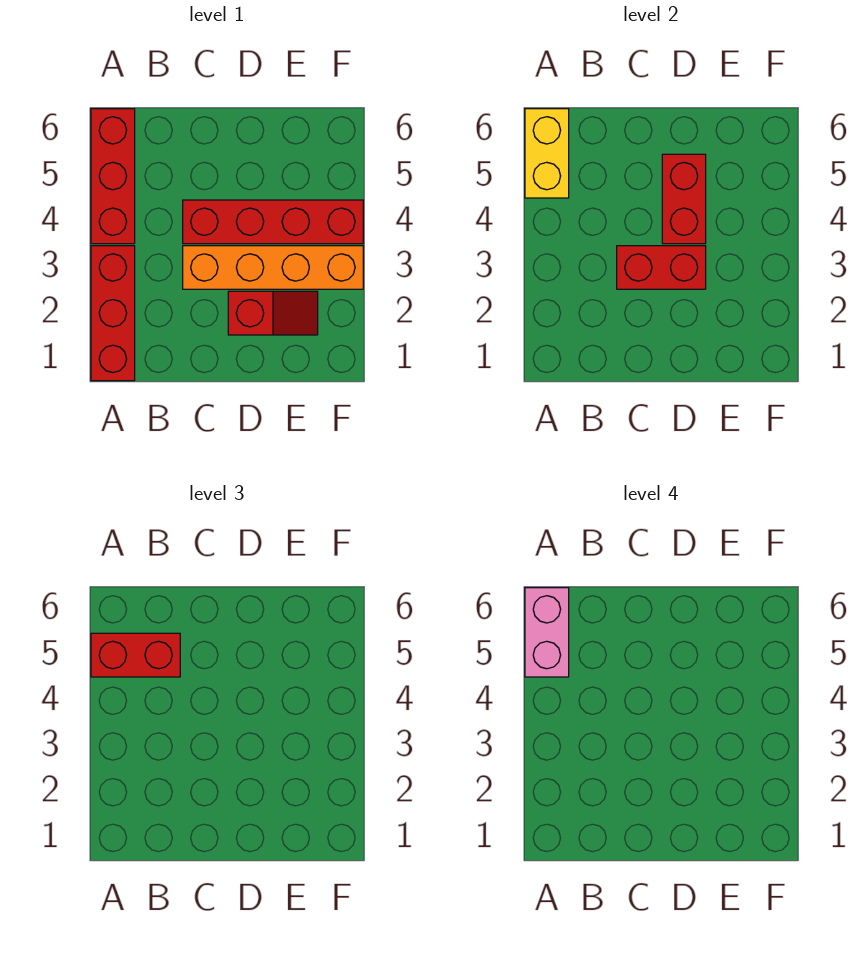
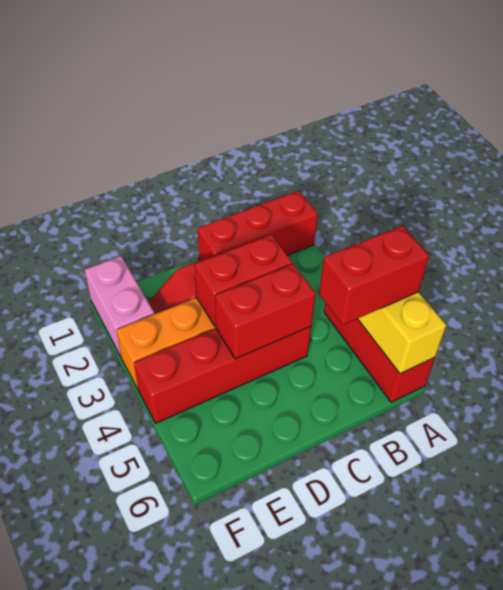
red brick A1:A3 level 1 -> red brick A1:C1 level 1
pink brick A5:A6 level 4 -> pink brick F1:F2 level 1
red brick D4:D5 level 2 -> red brick C4:D4 level 2

